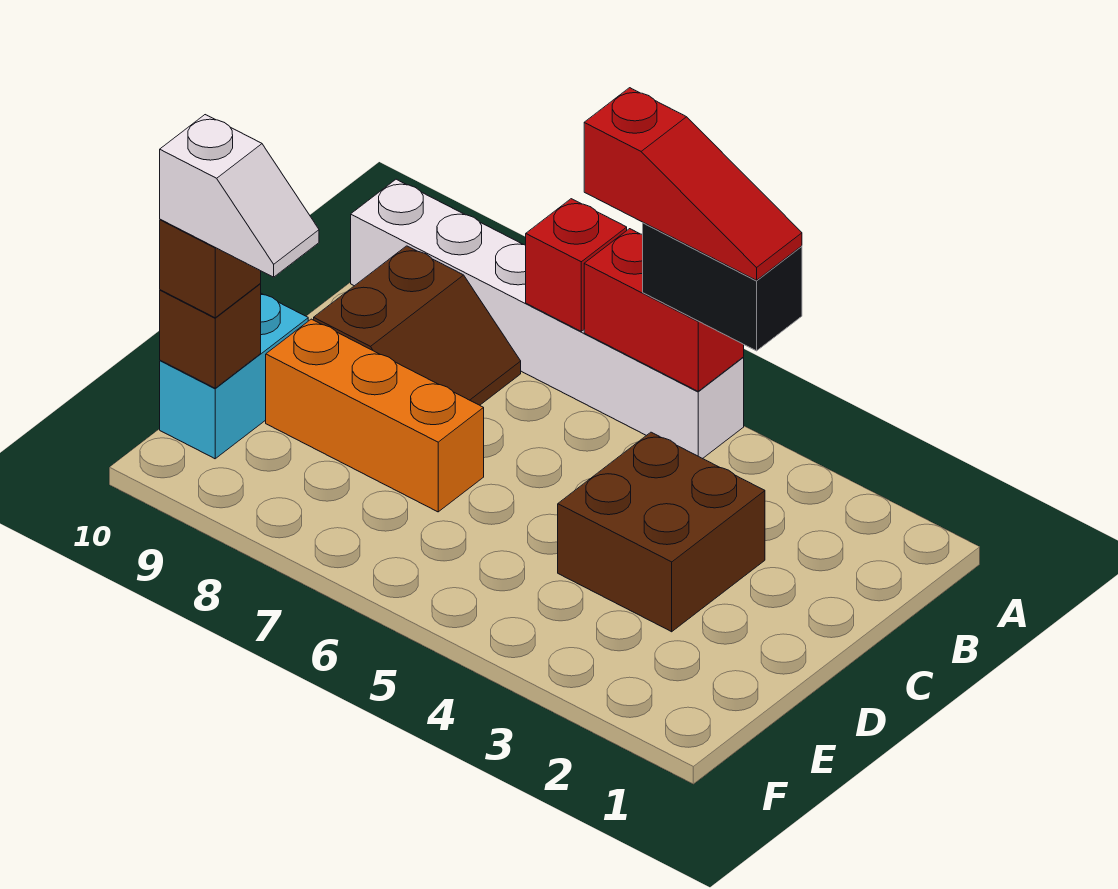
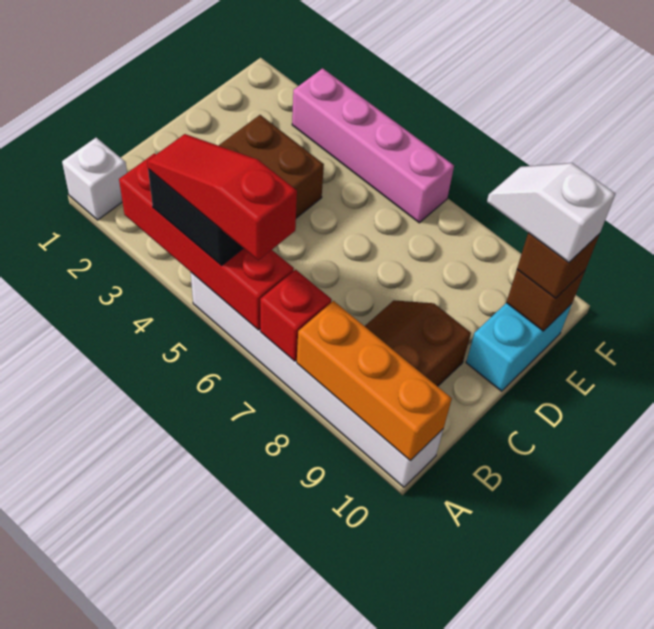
none -> white brick A1 level 1
red brick A5:A6 level 2 -> red brick A3:A6 level 2
orange brick D7:D9 level 1 -> orange brick A8:A10 level 2
none -> pink brick F3:F6 level 1

